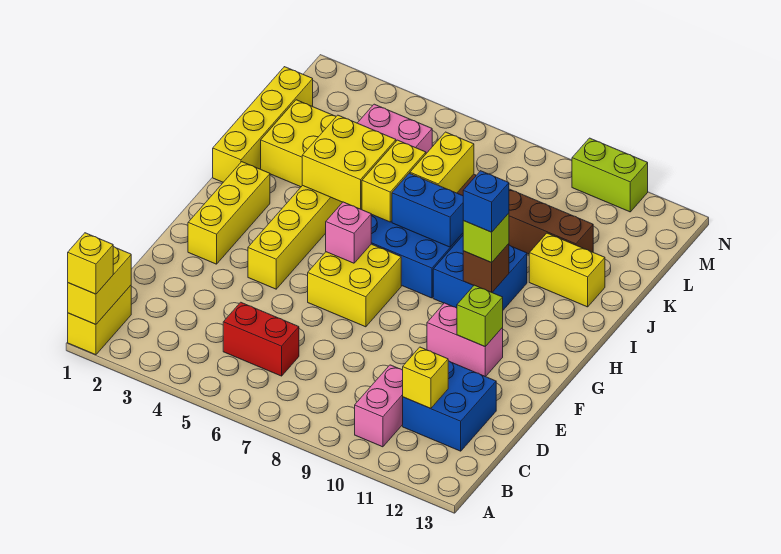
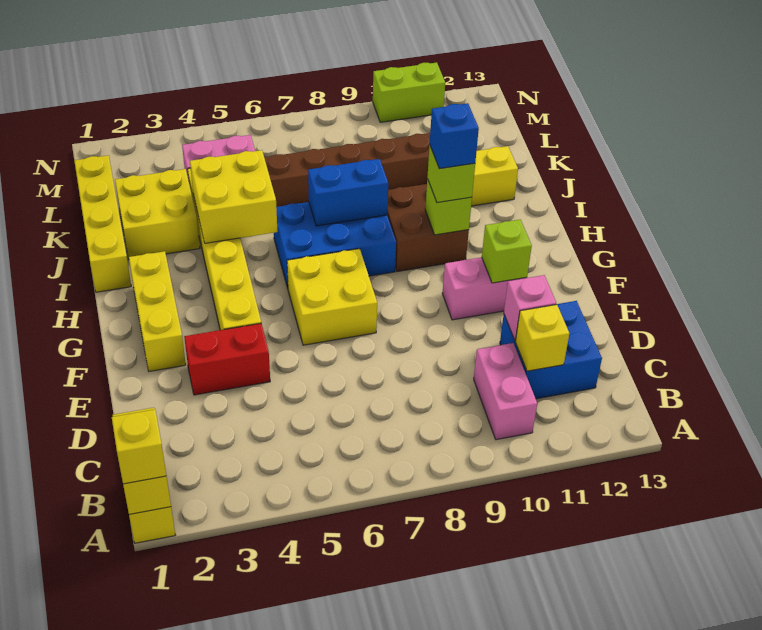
red brick C5:C6 level 1 -> red brick E3:E4 level 1
pink brick G6 level 2 -> pink brick D11 level 2
blue brick H9:I10 level 1 -> brown brick H9:I10 level 1
brown brick H10 level 2 -> lime brick H10 level 2
yellow brick I6:J6 level 2 -> none
yellow brick J7:K7 level 2 -> none

